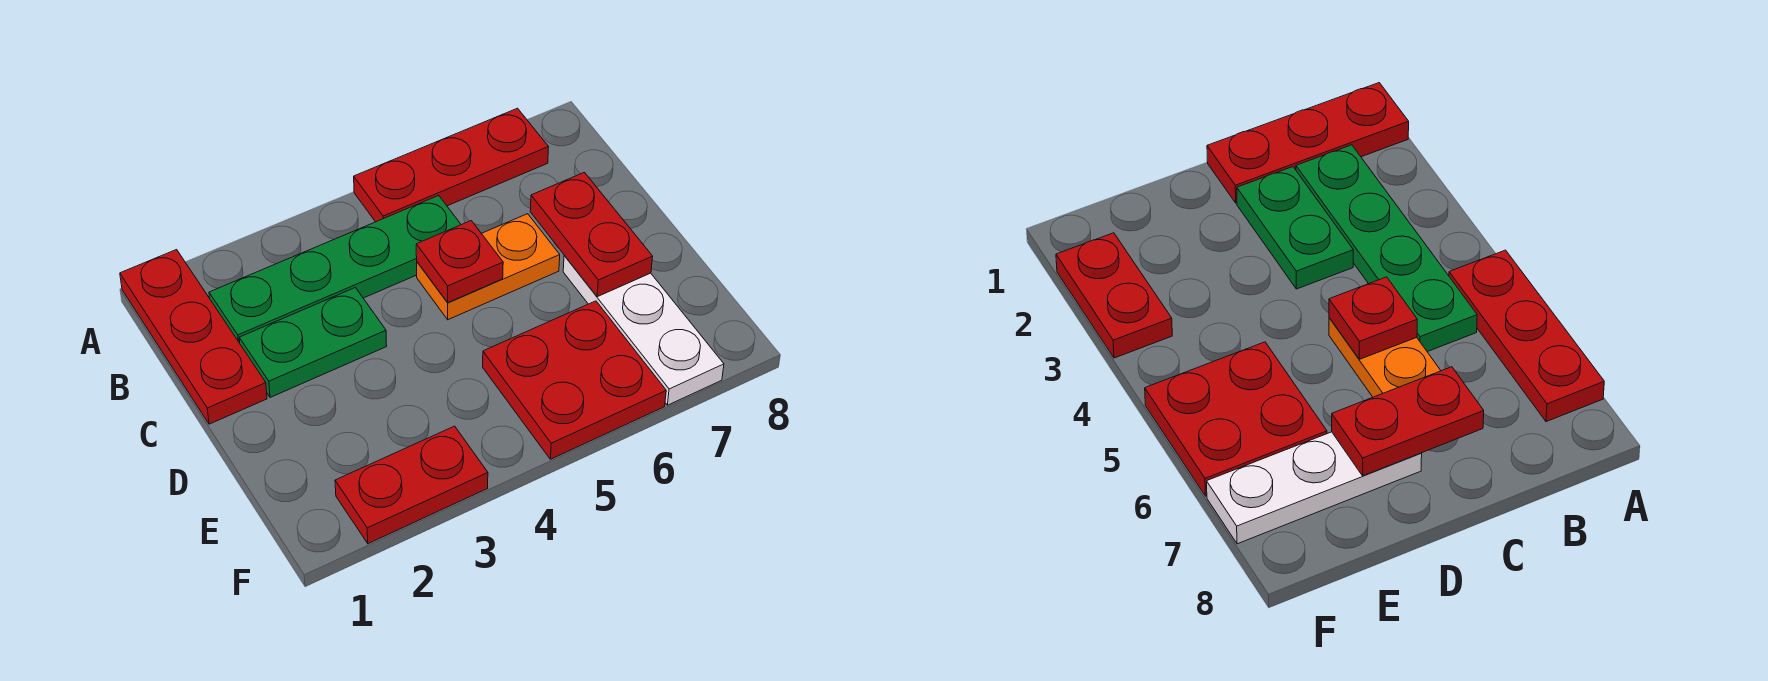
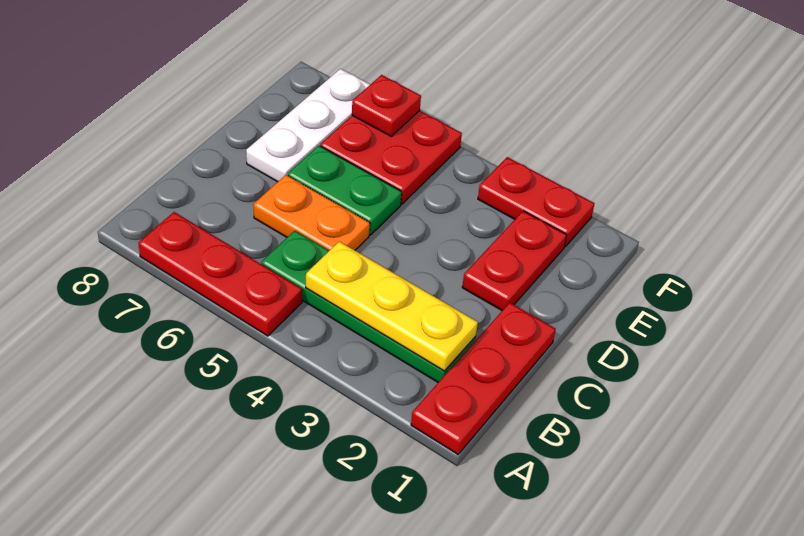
none -> yellow plate B2:B4 level 2
green plate C2:C3 level 1 -> green plate D5:D6 level 1
red plate C5 level 2 -> red plate F6 level 2
red plate C7:D7 level 2 -> red plate D2:E2 level 1

